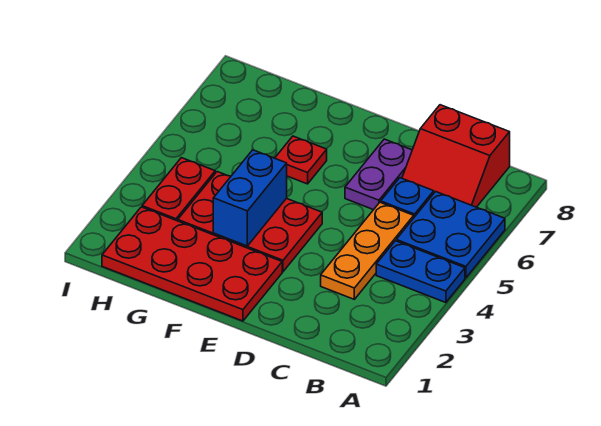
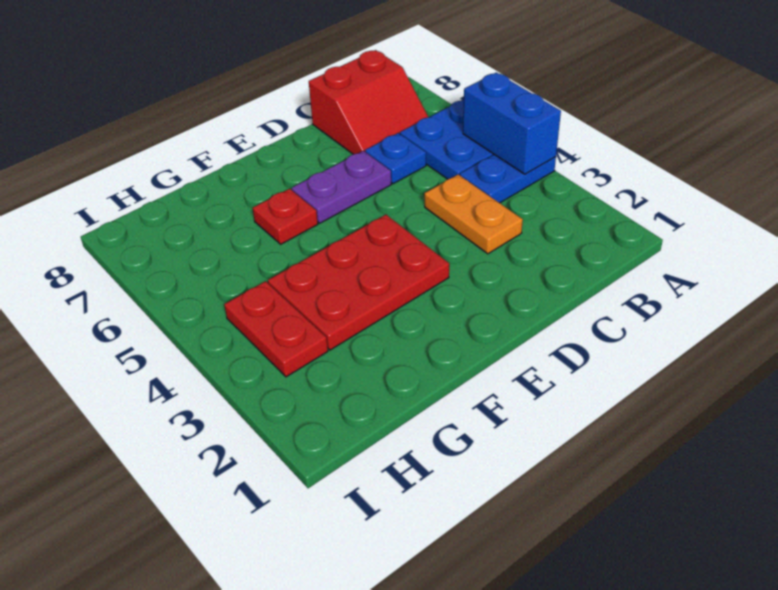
orange plate C3:C5 level 1 -> orange plate C3:C4 level 1
purple plate D6:D7 level 1 -> purple plate D6:E6 level 1
red plate E1:H2 level 1 -> none
blue brick F3:F4 level 2 -> blue brick A4:A5 level 2

